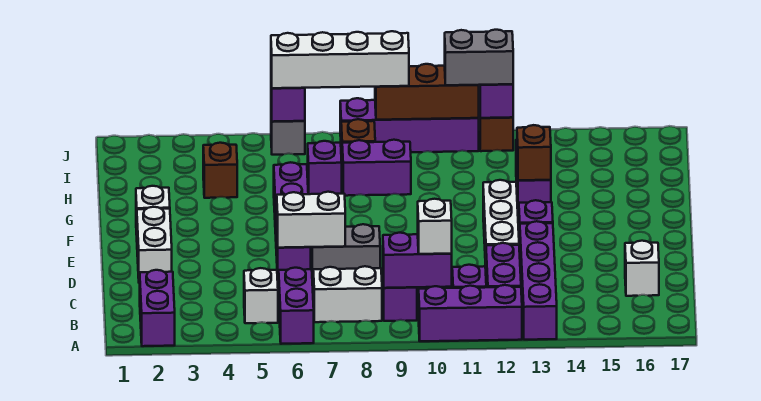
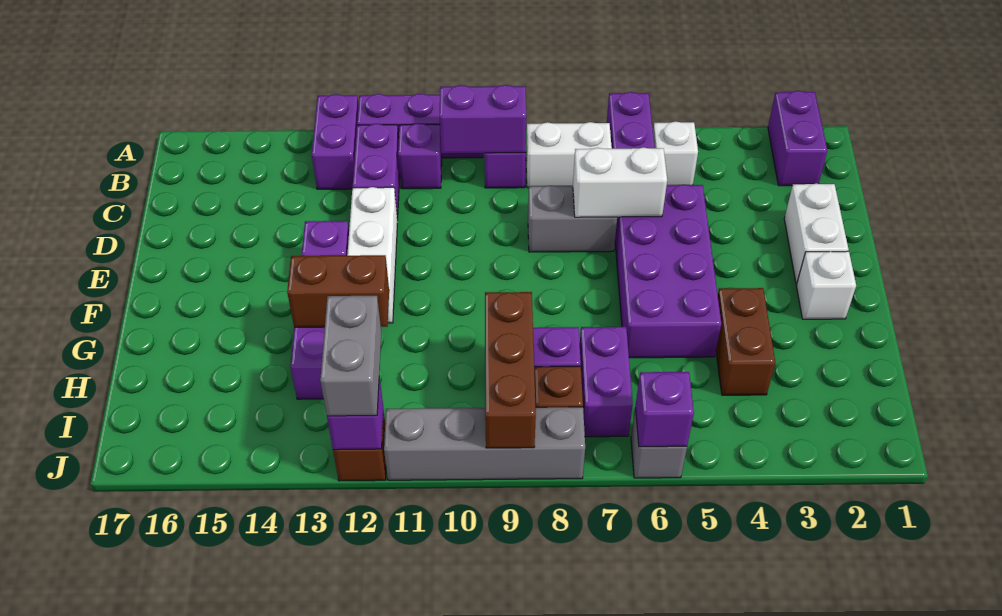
purple brick A13:D13 level 1 -> purple brick A13:B13 level 1
white brick B10 level 3 -> none
white brick C16 level 1 -> none
purple brick D6:G6 level 1 -> purple brick D5:G6 level 1
brown brick G13 level 2 -> brown brick G12:G13 level 2
brown brick H4 level 1 -> brown brick G4:H4 level 1
purple brick H7 level 1 -> purple brick H7:I7 level 1
white brick J6:J9 level 3 -> none
purple brick J8:J11 level 1 -> grey brick J8:J11 level 1
brown brick J9:J11 level 2 -> brown brick H9:J9 level 2
grey brick J11:J12 level 3 -> grey brick I12:J12 level 3

